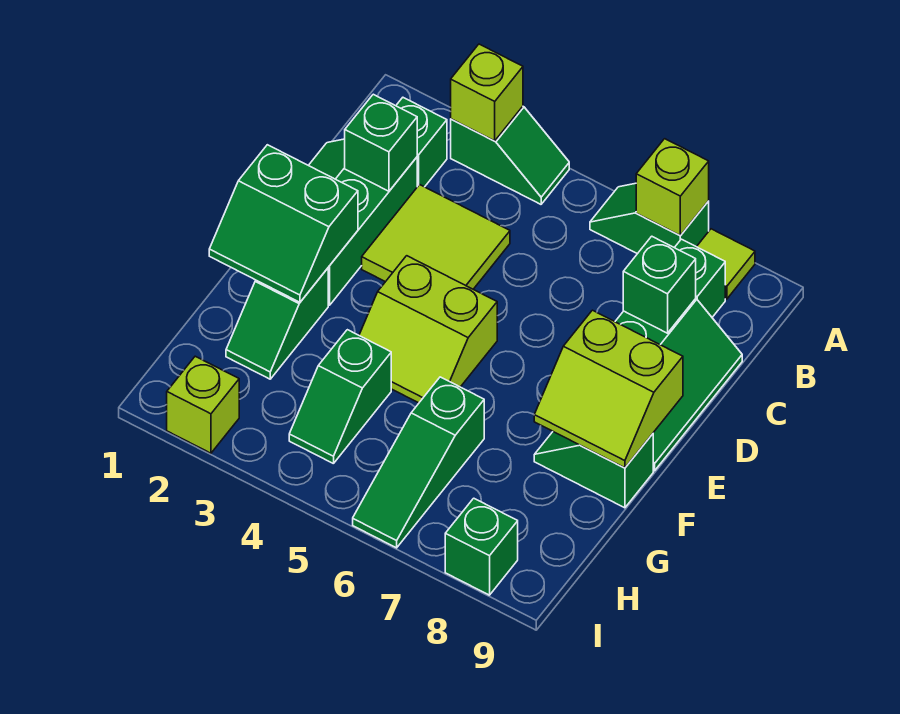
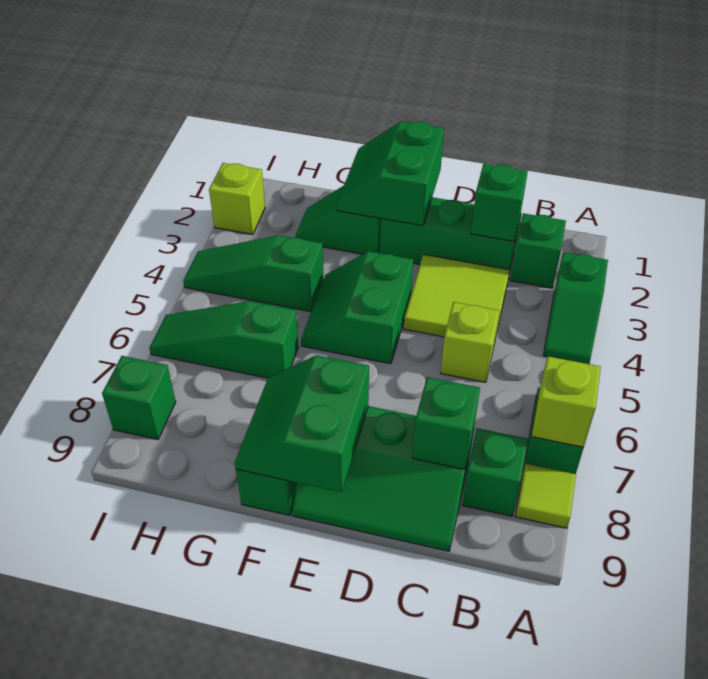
lime brick A3 level 2 -> lime brick C5 level 1
lime slope E4:F5 level 1 top E -> green slope E4:F5 level 1 top E
lime slope E8:F9 level 2 top E -> green slope E8:F9 level 2 top E
green slope G4:H4 level 1 top G -> green slope G4:I4 level 1 top G

